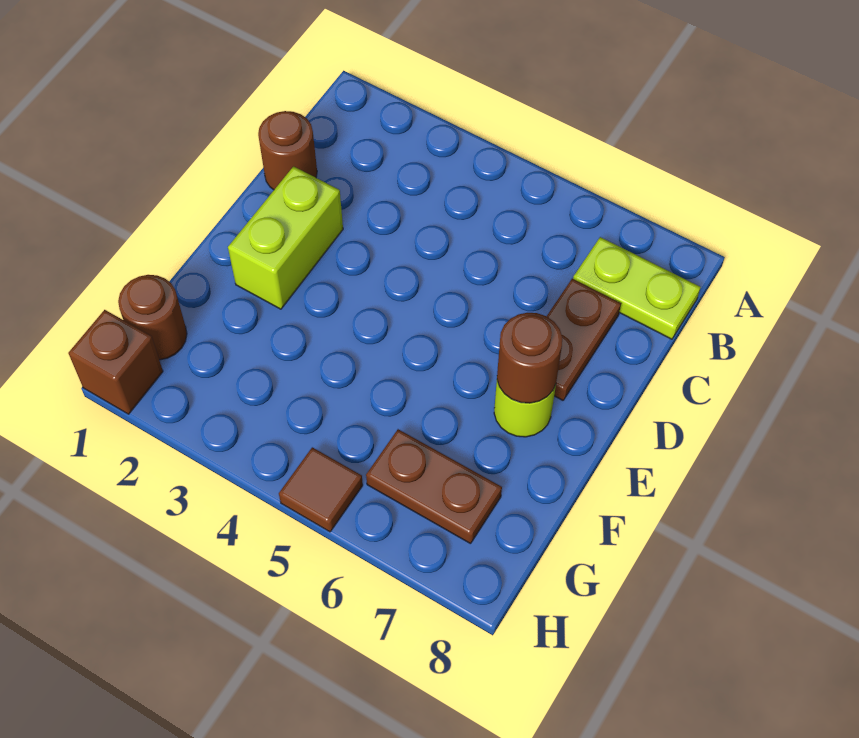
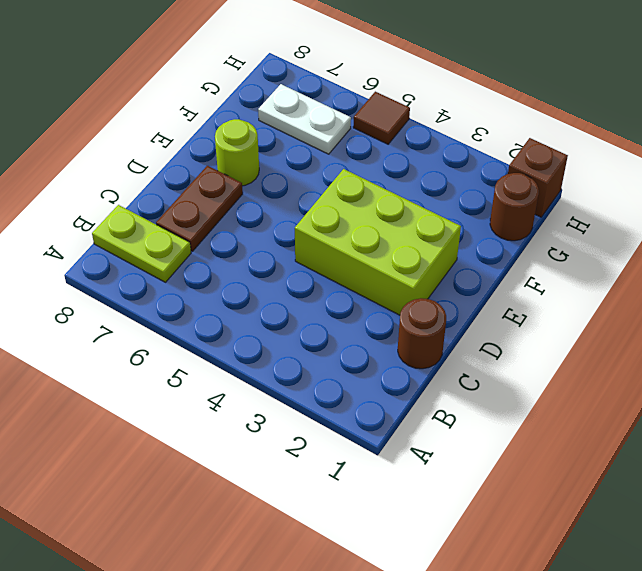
lime brick D2:E2 level 1 -> lime brick D2:E4 level 1
brown round brick E7 level 2 -> none
brown plate G6:G7 level 1 -> white plate G6:G7 level 1

